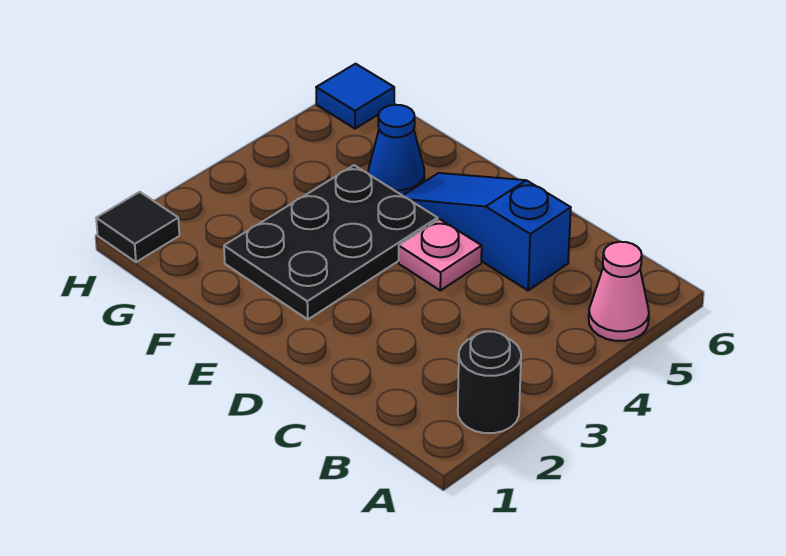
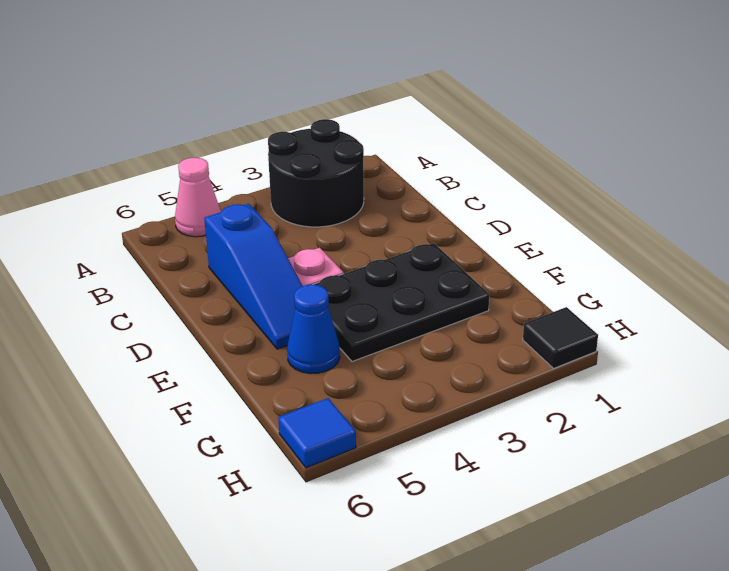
black round brick A2 level 1 -> black round brick A2:B3 level 1

